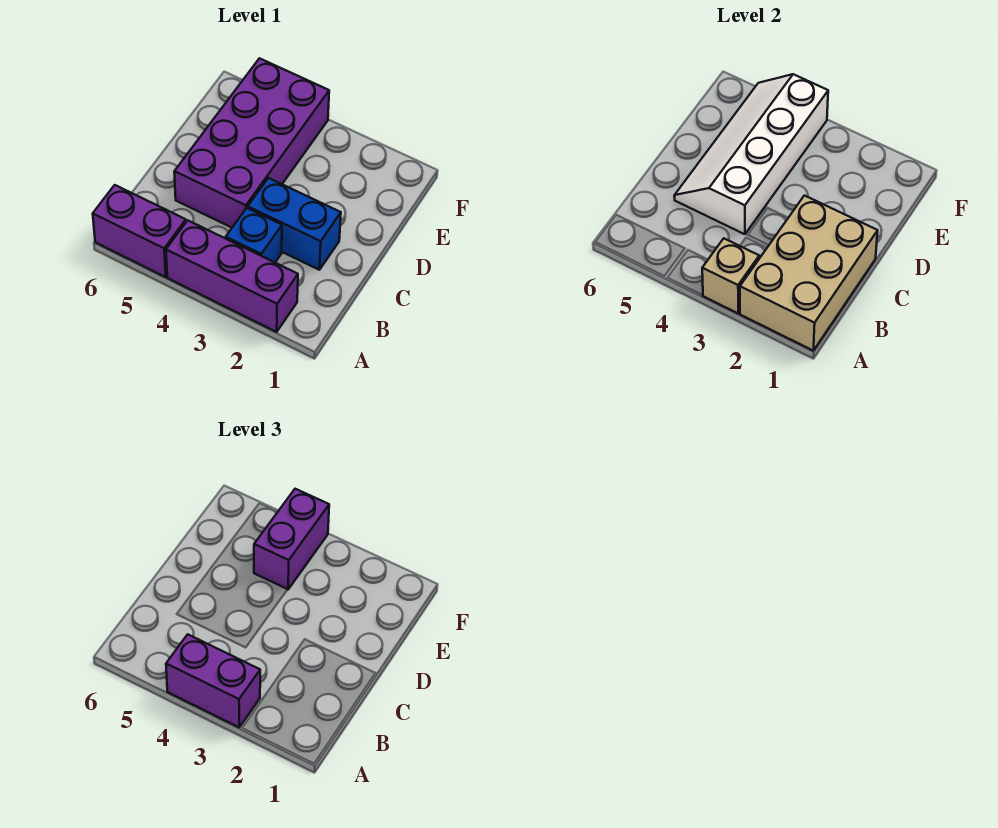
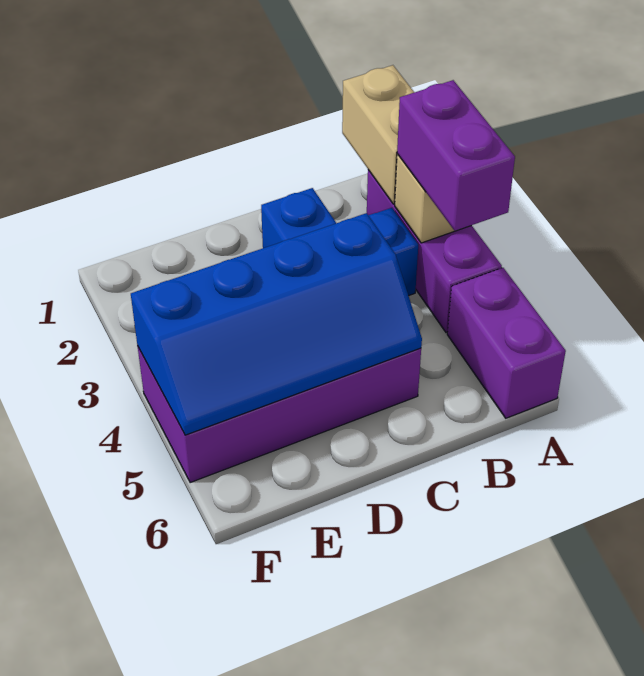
tan brick A1:C2 level 2 -> tan brick A1:A2 level 2
white slope C4:F5 level 2 top 4 -> blue slope C4:F5 level 2 top 4
purple brick E4:F4 level 3 -> none

